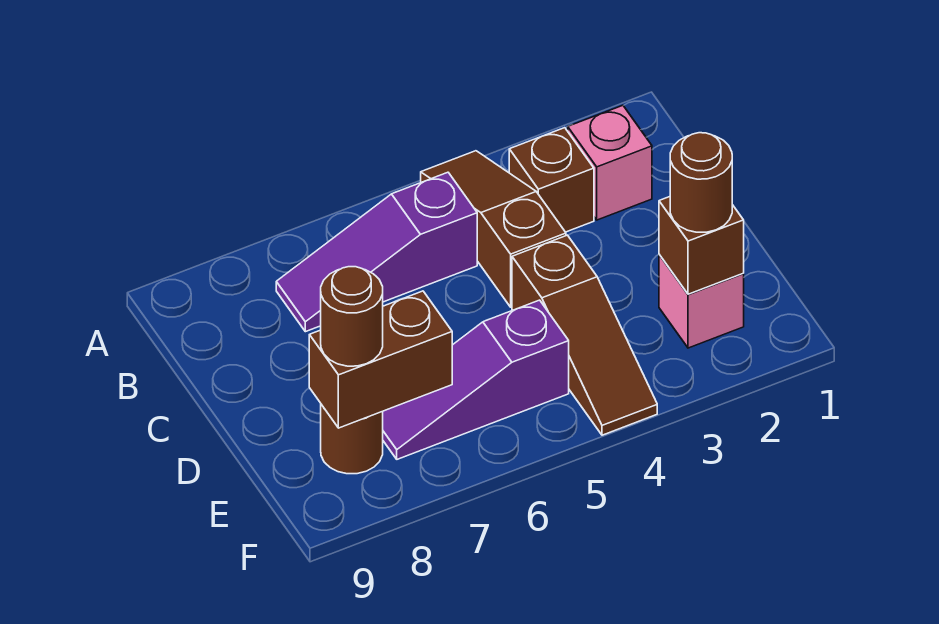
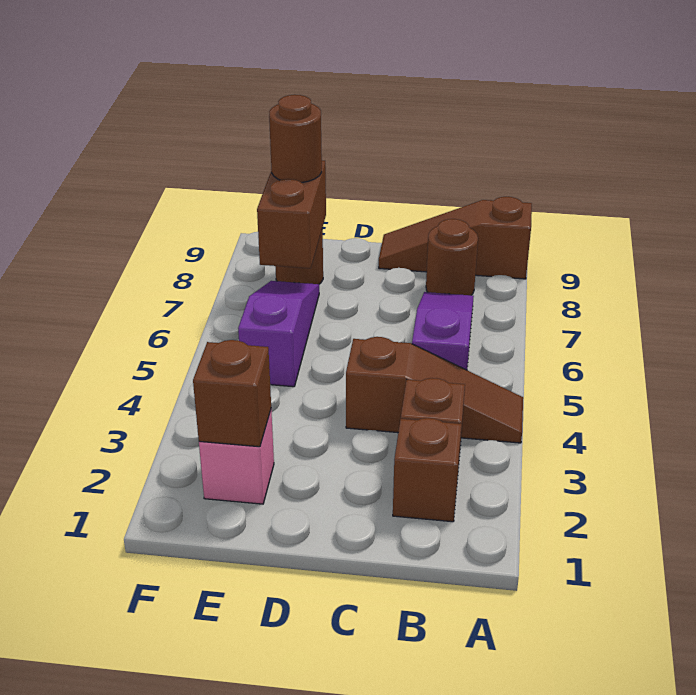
pink brick B2 level 1 -> brown brick B2 level 1
brown slope D4:F4 level 1 top D -> brown slope A9:C9 level 1 top A
brown round brick E2 level 3 -> brown round brick B8 level 1

